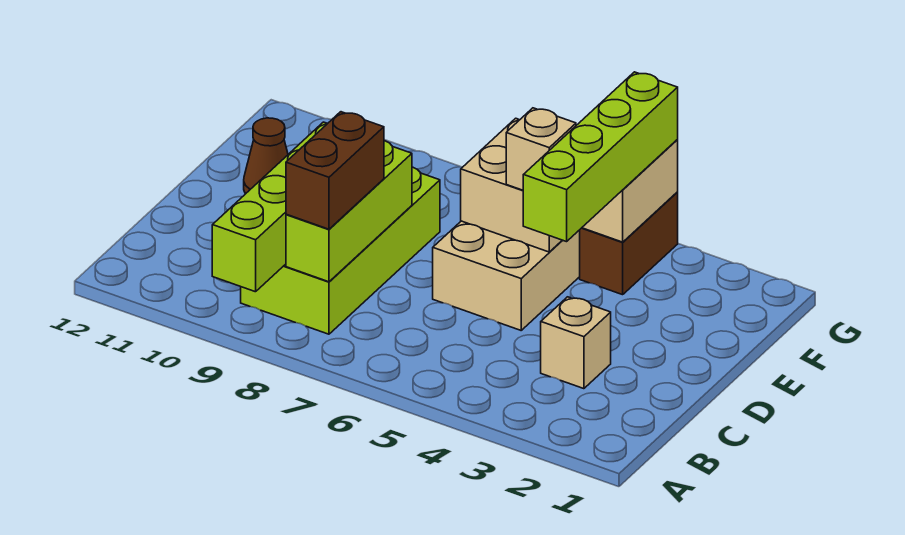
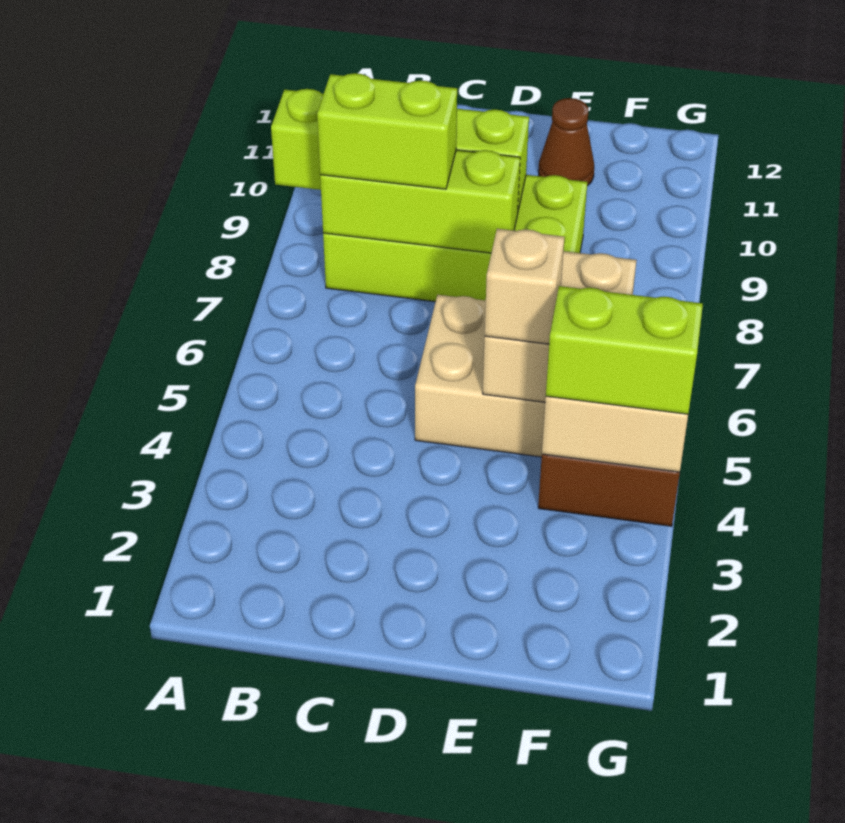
brown brick B8:C8 level 3 -> lime brick B8:C8 level 3
tan brick C3 level 1 -> none
lime brick D4:G4 level 3 -> lime brick F4:G4 level 3

